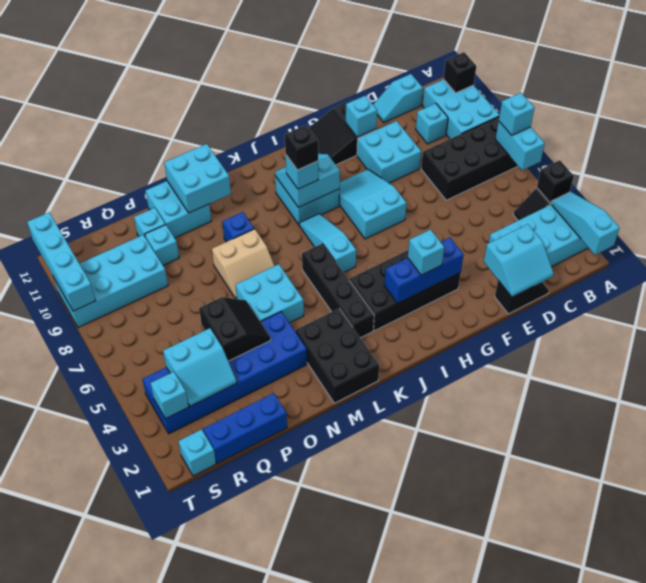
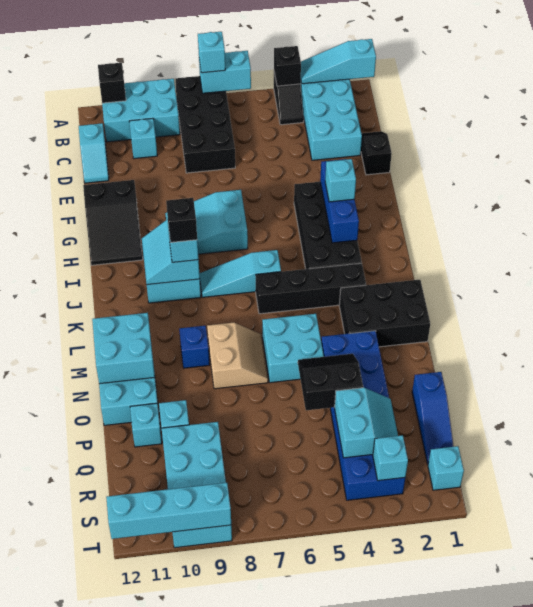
cyan slope D1:E2 level 2 top 2 -> none
cyan brick E9:F10 level 1 -> none
cyan brick F11 level 2 -> none
blue brick P1:R1 level 1 -> blue slope P1:R1 level 1 top P

